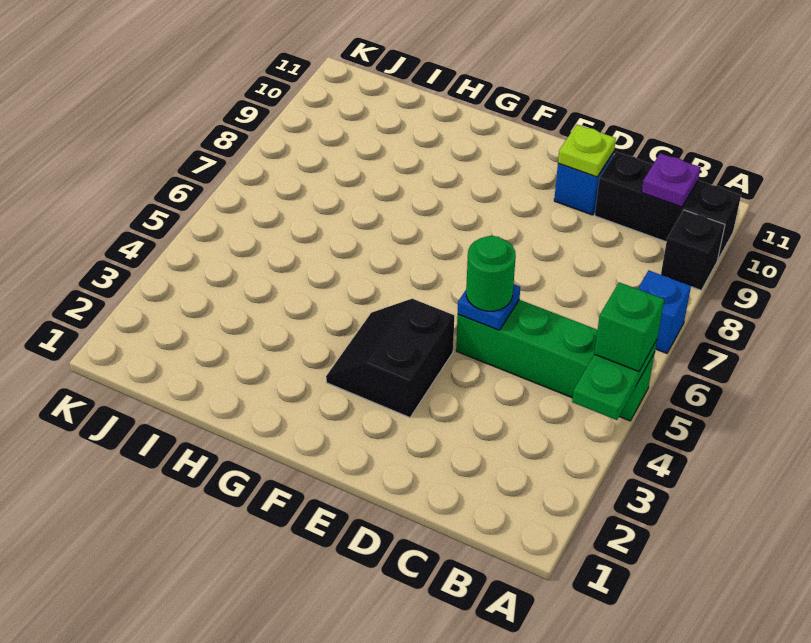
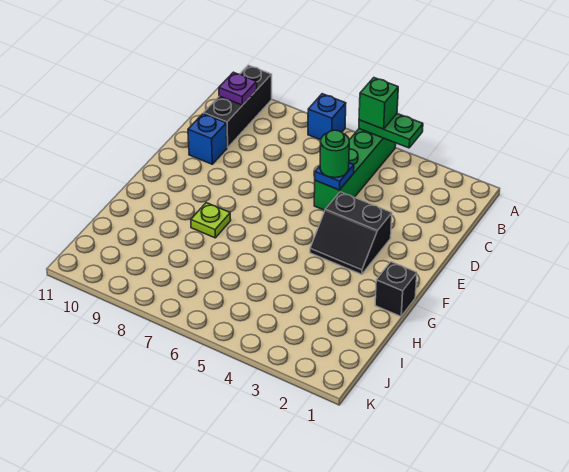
black brick A9 level 1 -> black brick G1 level 1
lime plate D10 level 2 -> lime plate G8 level 1

